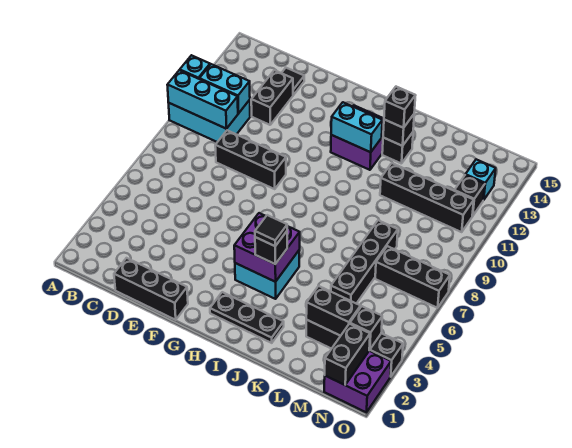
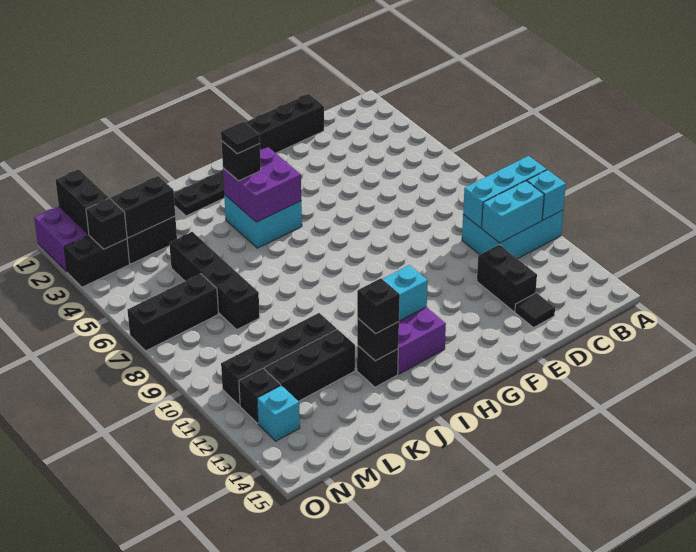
black brick D9:F9 level 1 -> black brick K12:M12 level 1

